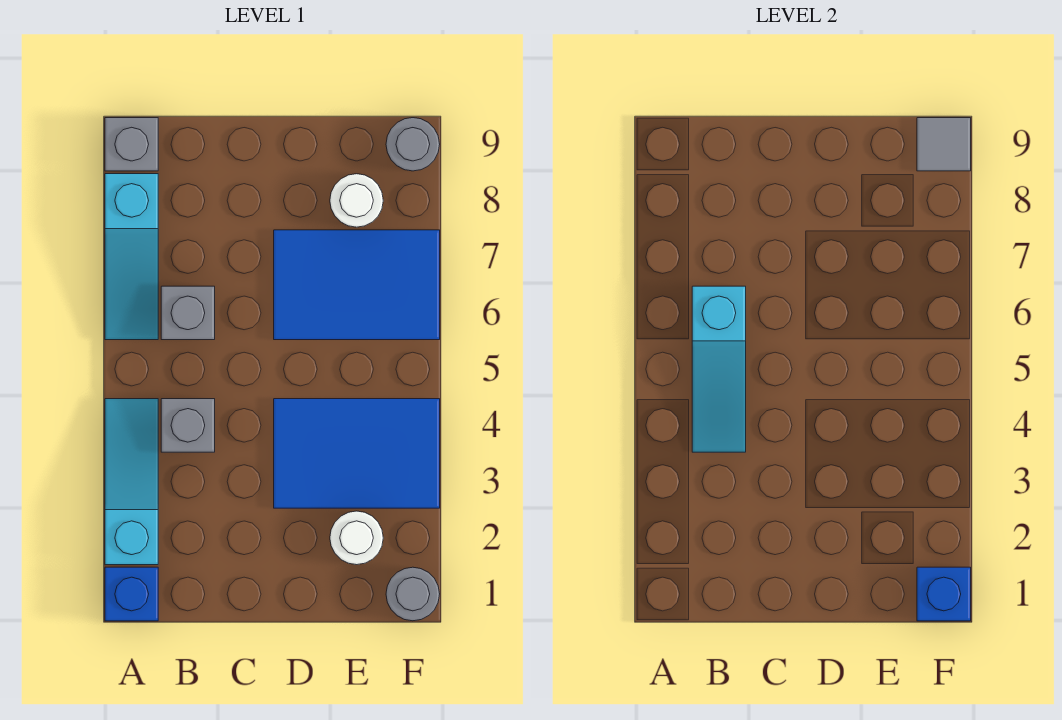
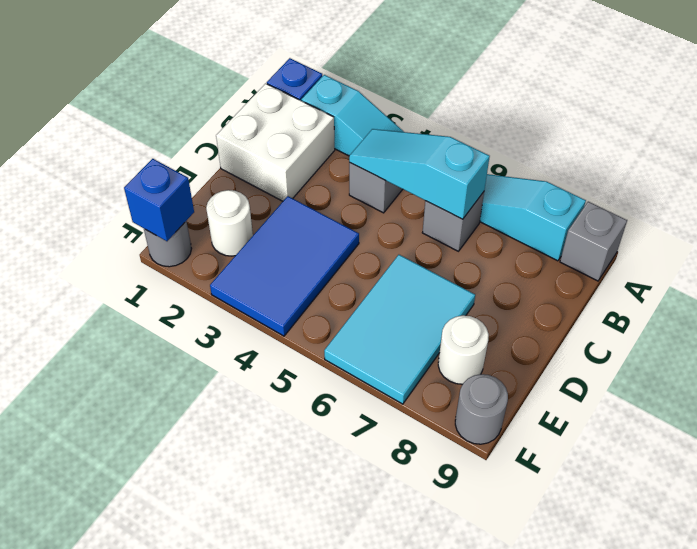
none -> white brick B1:C2 level 1
blue tile D6:F7 level 1 -> cyan tile D6:F7 level 1
grey tile F9 level 2 -> none

